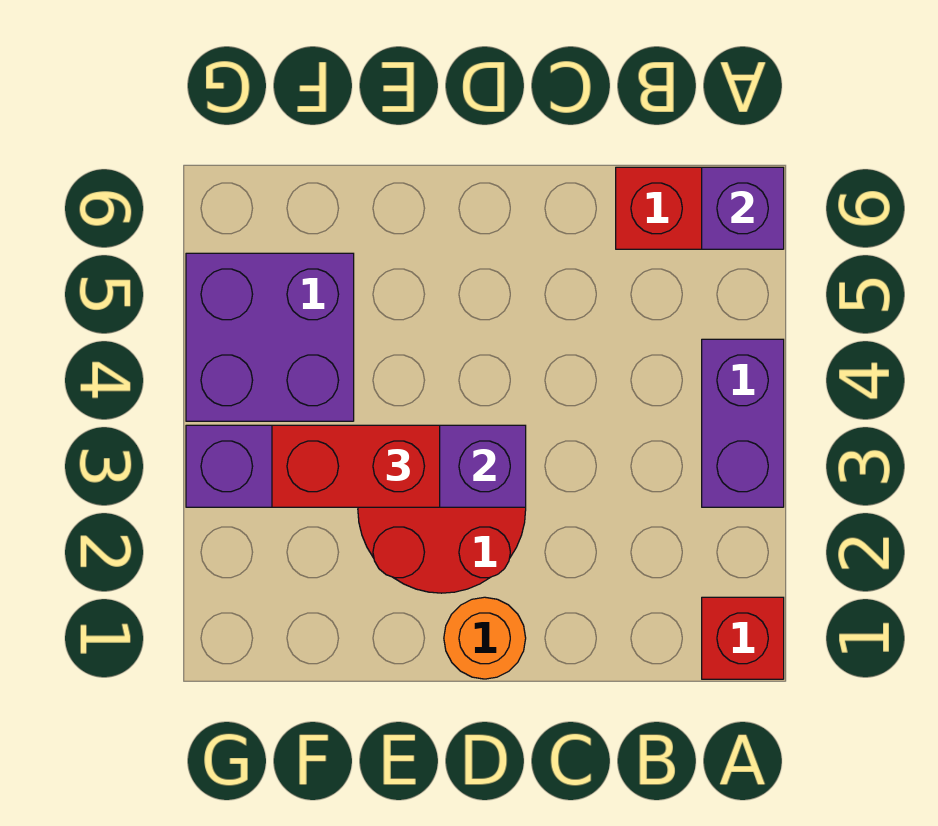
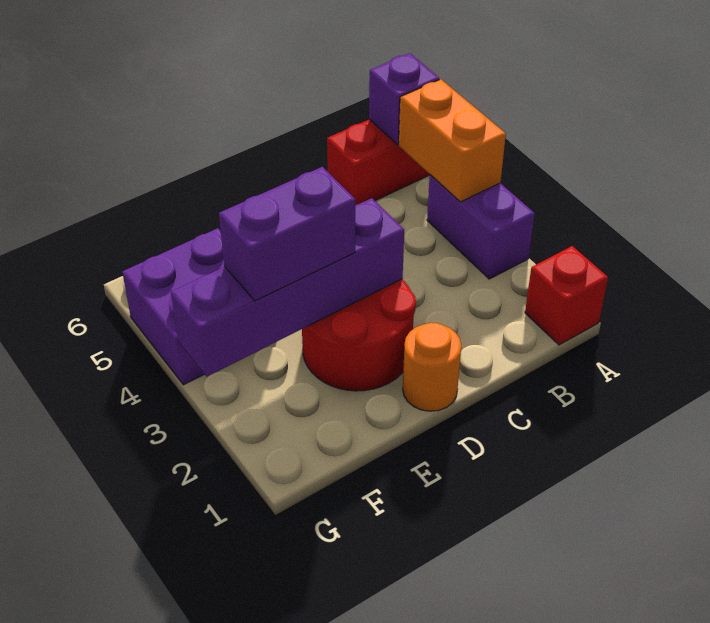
none -> orange brick A4:A5 level 2
red brick E3:F3 level 3 -> purple brick E3:F3 level 3

